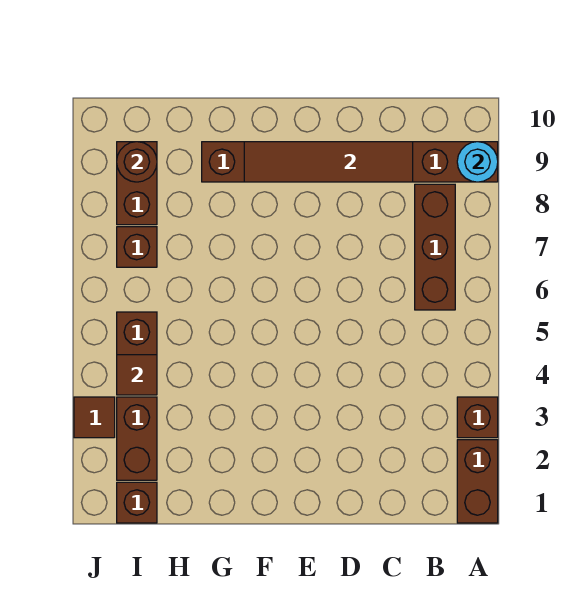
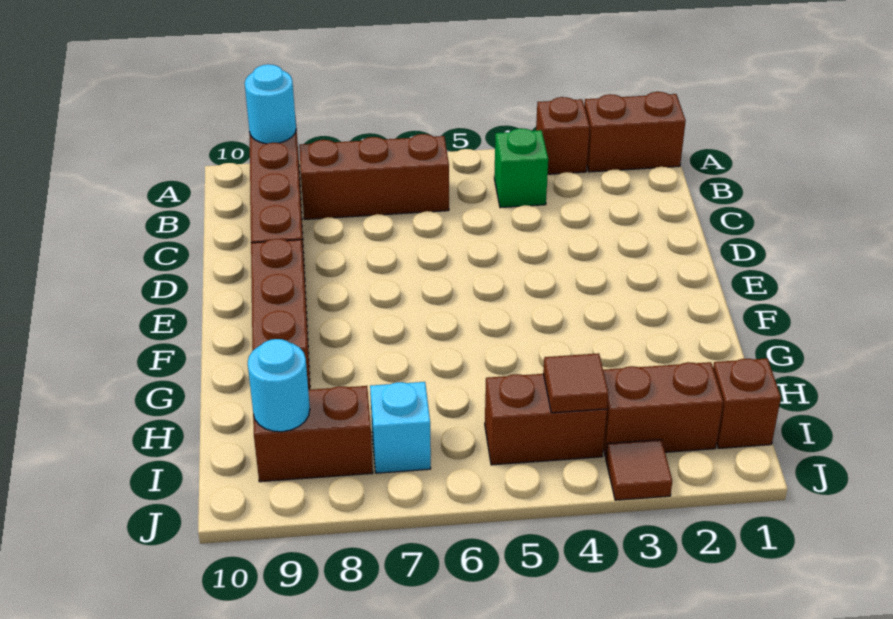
none -> green brick B4 level 1
brown tile C9:F9 level 2 -> none
brown brick I7 level 1 -> cyan brick I7 level 1
brown round brick I9 level 2 -> cyan round brick I9 level 2

